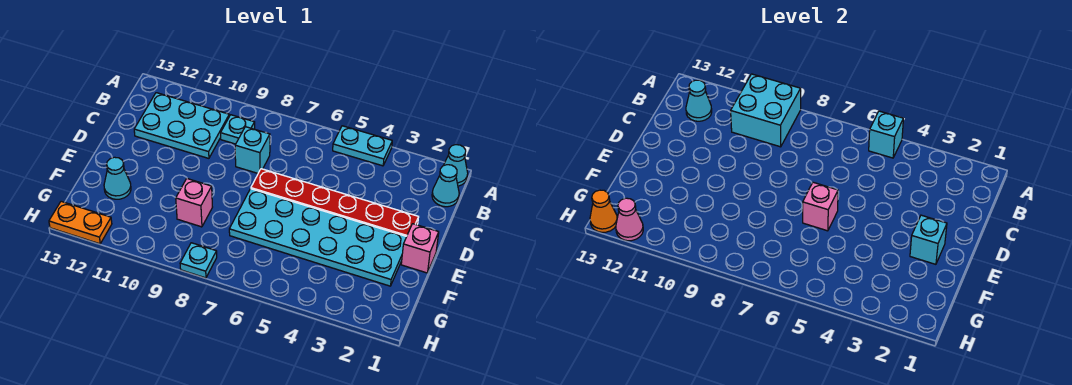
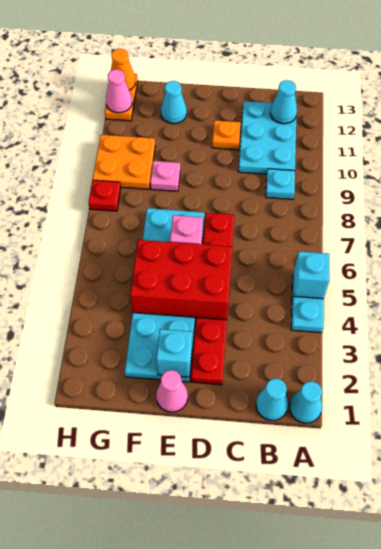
cyan brick A9:B10 level 2 -> none
cyan brick C8 level 1 -> none
none -> red brick D4:F5 level 2
none -> orange plate D11 level 1
pink brick E1 level 1 -> pink cone E1 level 1
pink brick F9 level 1 -> pink plate F9 level 1
none -> orange plate G9:H10 level 1
cyan plate H8 level 1 -> red plate H8 level 1

